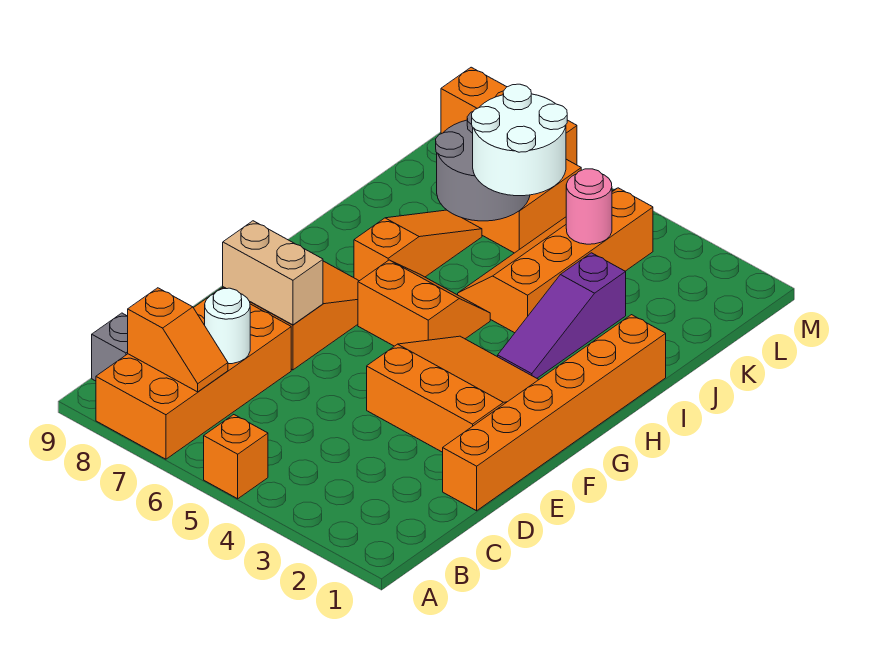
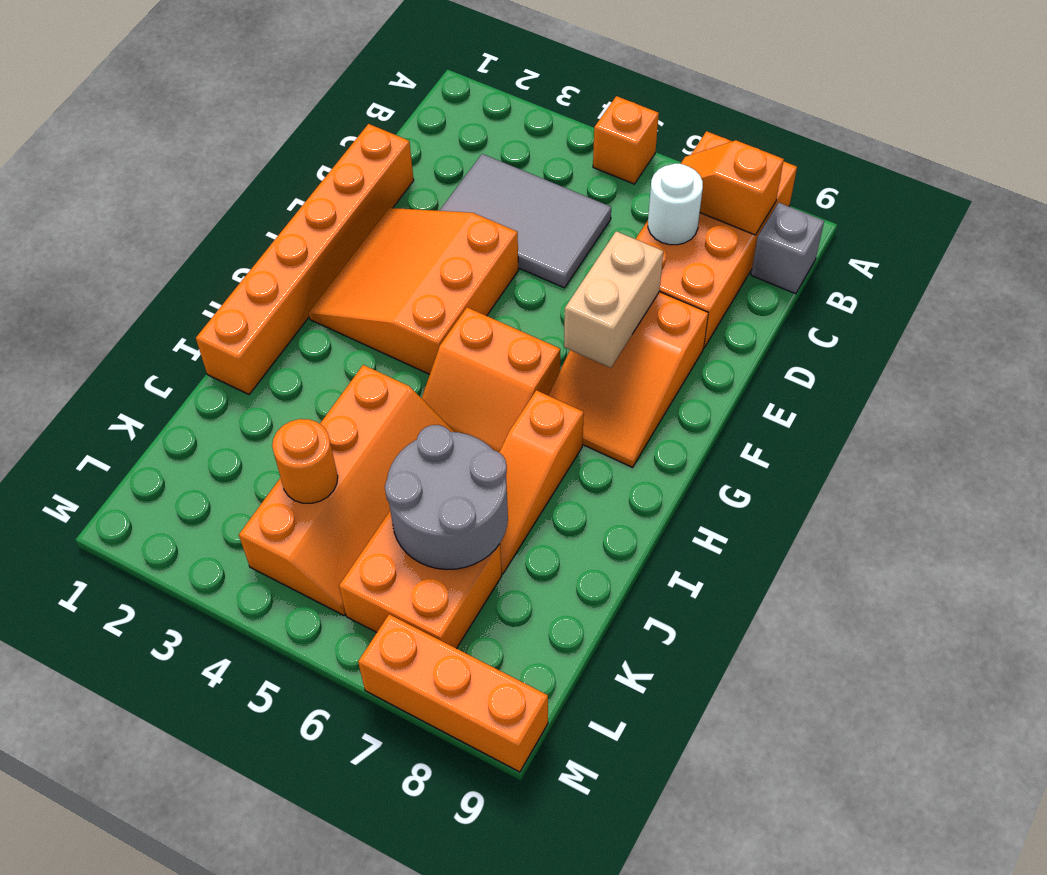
none -> grey tile C3:D5 level 1
orange slope E2:G4 level 1 top E -> orange slope E2:G4 level 1 top 4
tan brick E7:E8 level 2 -> tan brick E7:F7 level 2
purple slope H3:J3 level 1 top J -> none
white round brick J5:K6 level 3 -> none
pink round brick K4 level 2 -> orange round brick K4 level 2

